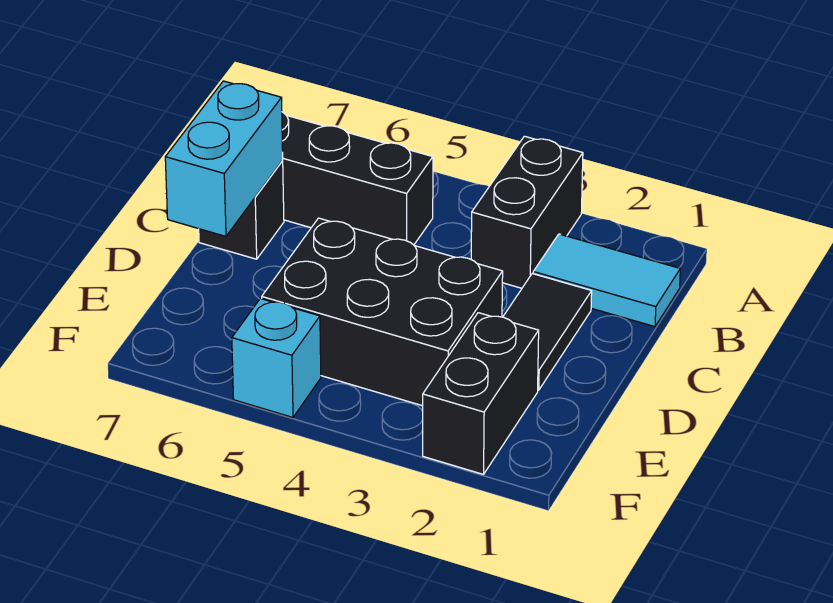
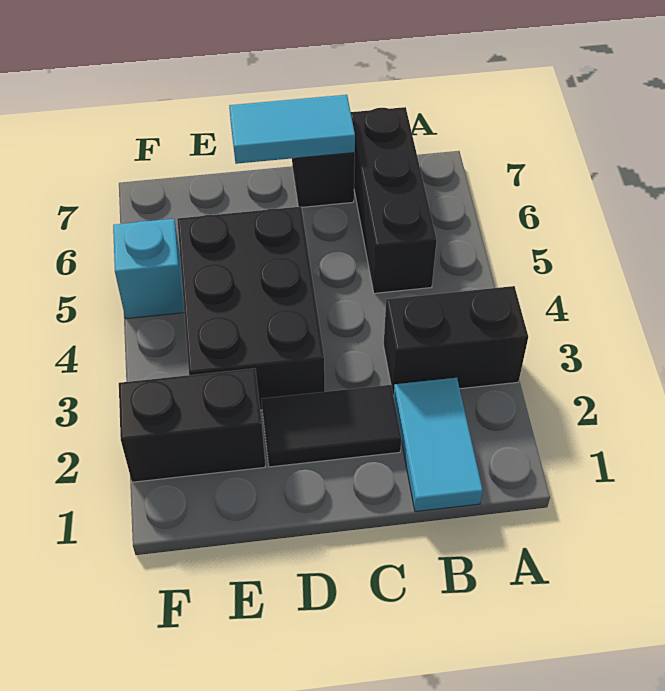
cyan brick C7:D7 level 2 -> cyan tile C7:D7 level 2

